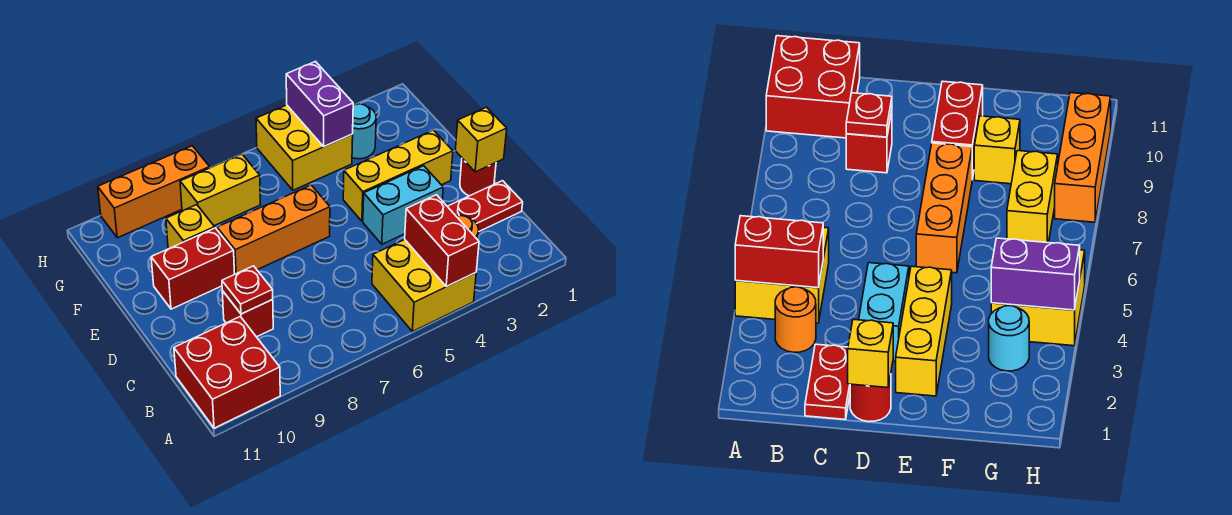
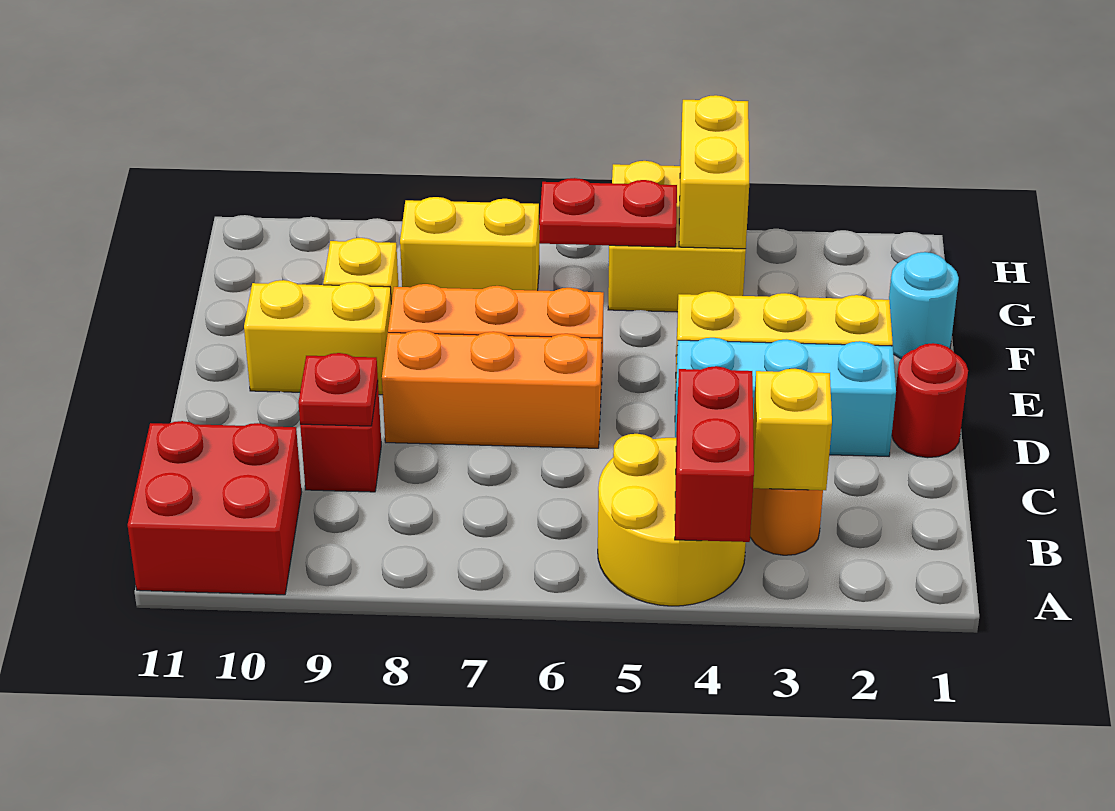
yellow brick A4:B5 level 1 -> yellow round brick A4:B5 level 1
red plate C1:C2 level 1 -> red plate G5:G6 level 2
yellow brick D1 level 2 -> yellow brick B3 level 2
cyan brick D3:D4 level 1 -> cyan brick D2:D4 level 1
red brick E9:E10 level 1 -> yellow brick E9:E10 level 1
cyan round brick G3 level 1 -> cyan round brick F1 level 1
purple brick G4:H4 level 2 -> yellow brick G4:H4 level 2
orange brick H8:H10 level 1 -> orange brick D6:D8 level 1

